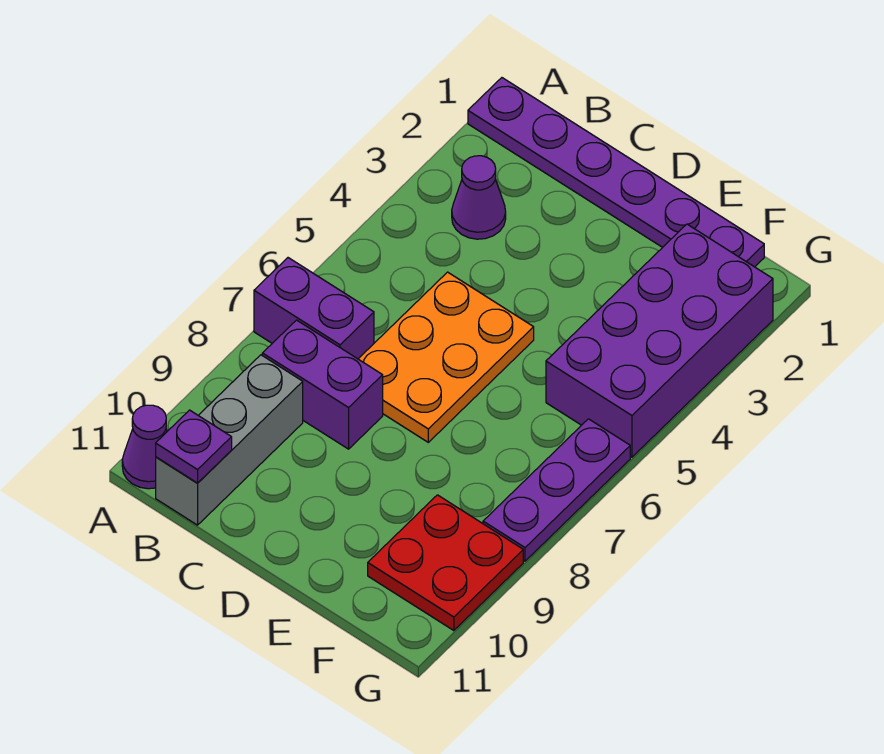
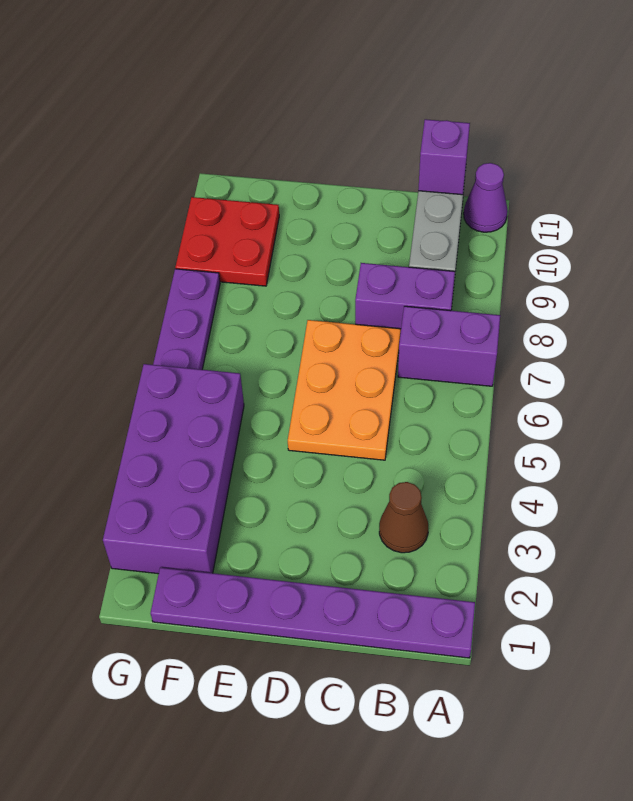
purple cone B3 level 1 -> brown cone B3 level 1
purple plate B11 level 2 -> purple brick B11 level 2

